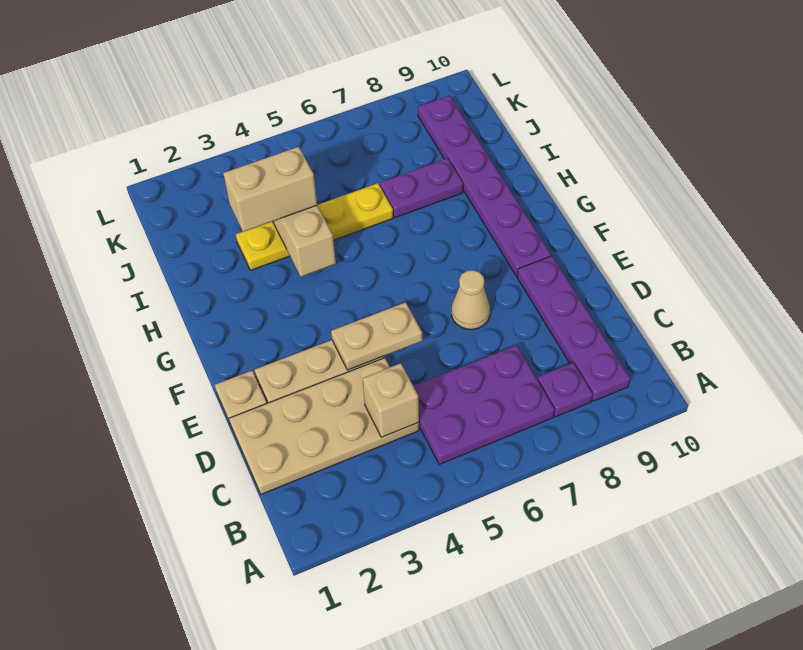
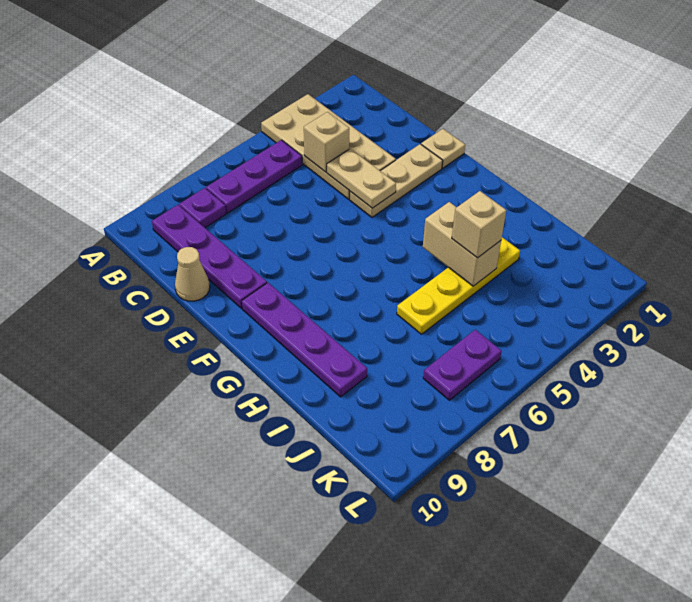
purple plate B5:C7 level 1 -> purple plate B5:B7 level 1
tan plate C1:D4 level 1 -> tan plate A3:D4 level 1
tan plate E4:E5 level 2 -> tan plate D4:E4 level 2
tan cone E7 level 1 -> tan cone D10 level 1
purple plate F9:K9 level 1 -> purple plate F9:I9 level 1
tan brick I3:I4 level 3 -> tan brick I4 level 3
purple plate I7:I8 level 1 -> purple plate K6:K7 level 1

